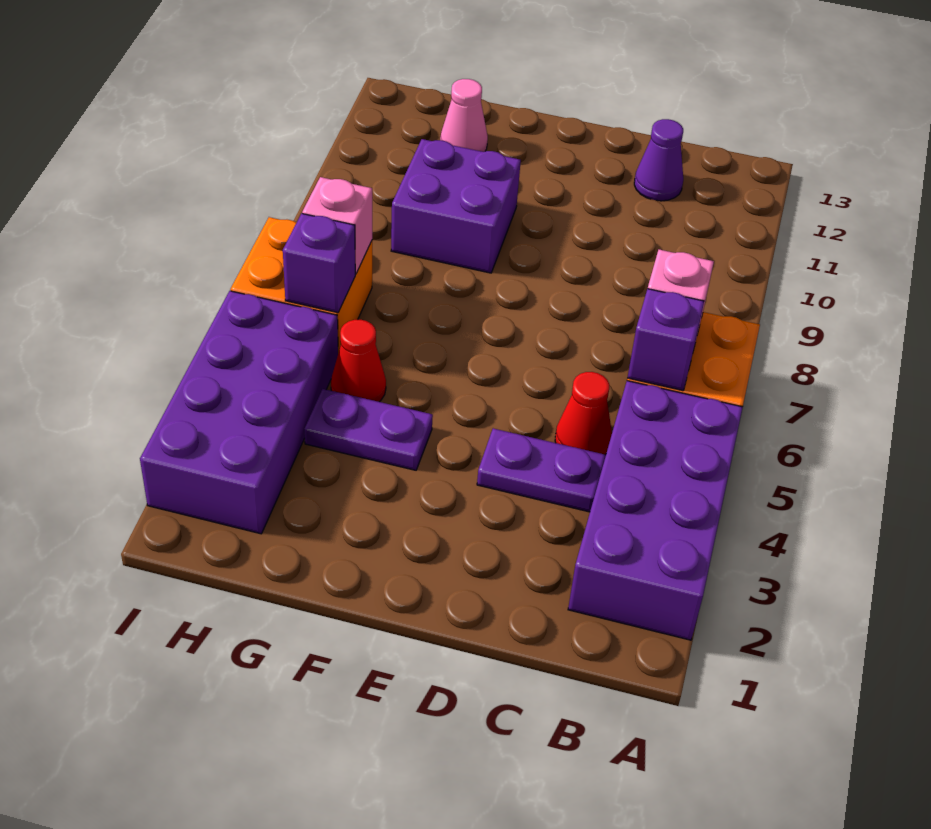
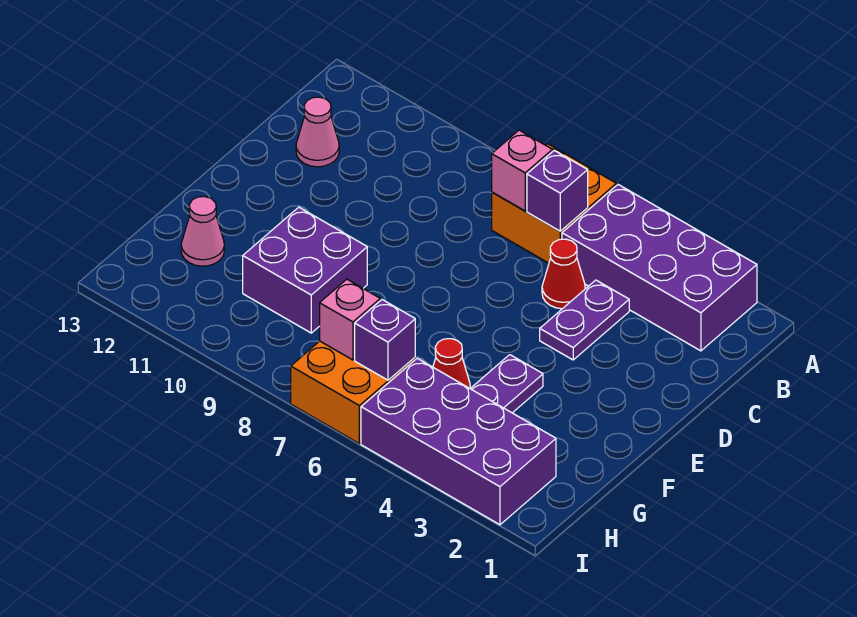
purple cone C12 level 1 -> pink cone C12 level 1

